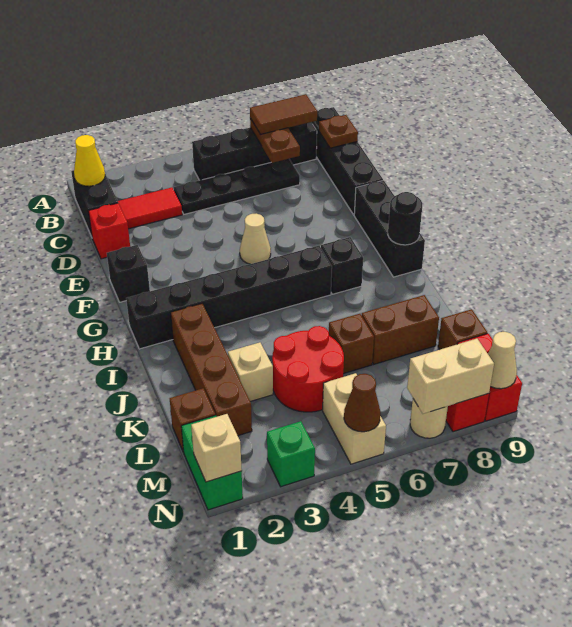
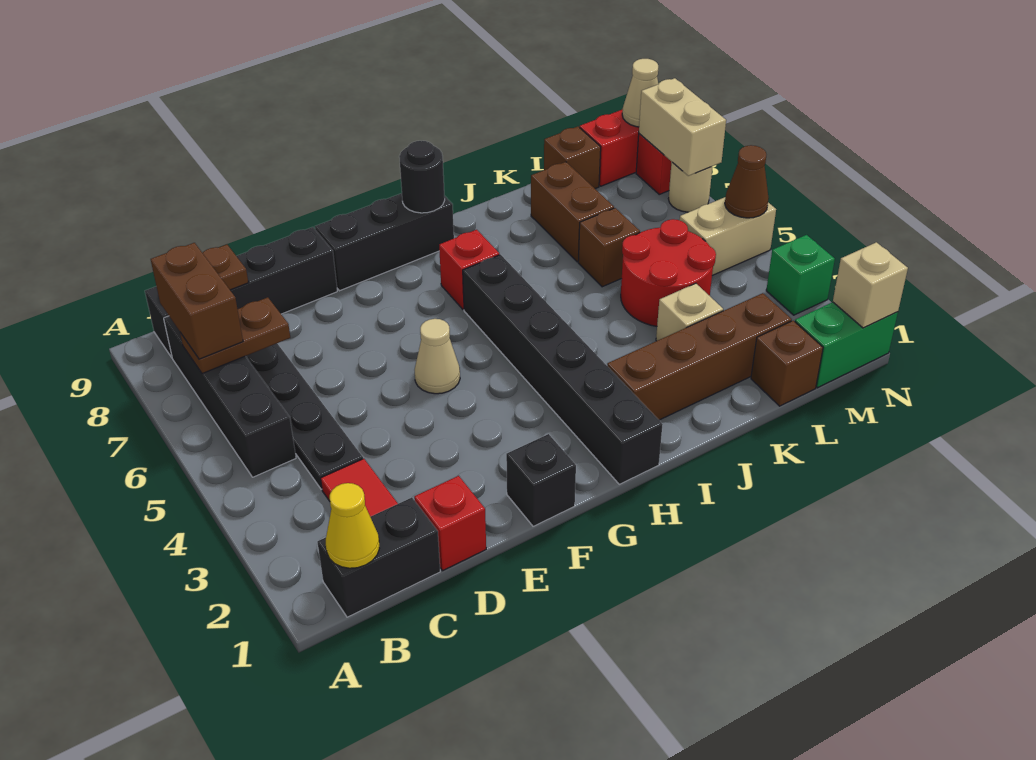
brown tile B7:B8 level 3 -> brown brick B7:B8 level 3
black brick H7 level 1 -> red brick H7 level 1

